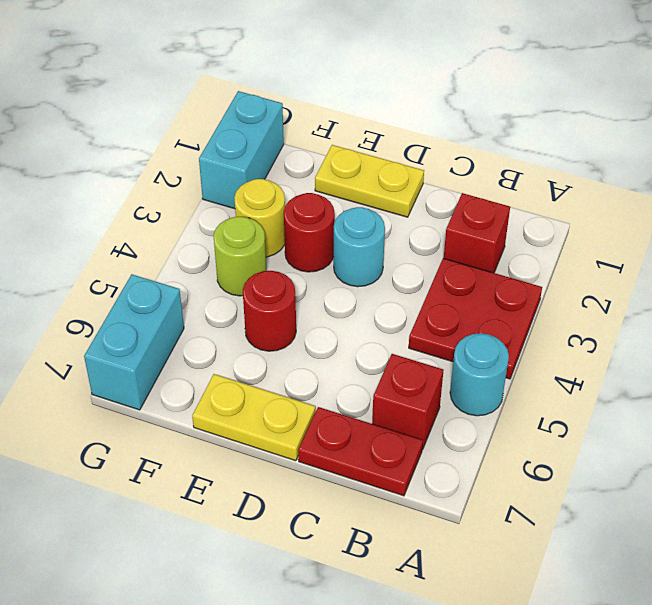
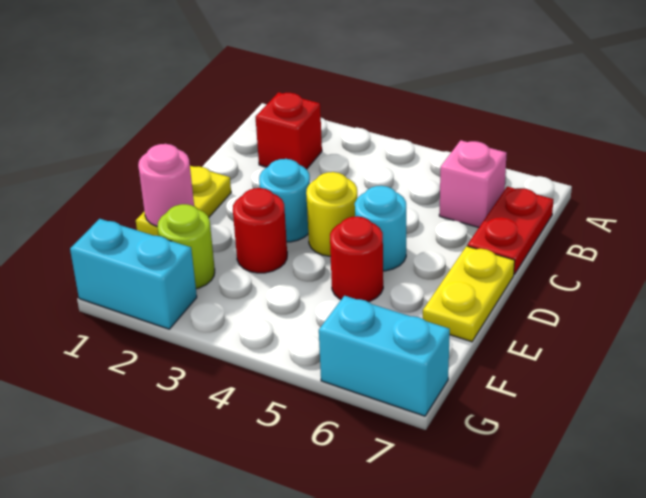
red plate A3:B4 level 1 -> none
cyan round brick A5 level 1 -> cyan round brick D5 level 1
red brick B6 level 1 -> pink brick B6 level 1
none -> pink round brick E1 level 2
yellow round brick F3 level 1 -> yellow round brick D4 level 1
lime round brick F4 level 1 -> lime round brick F2 level 1

